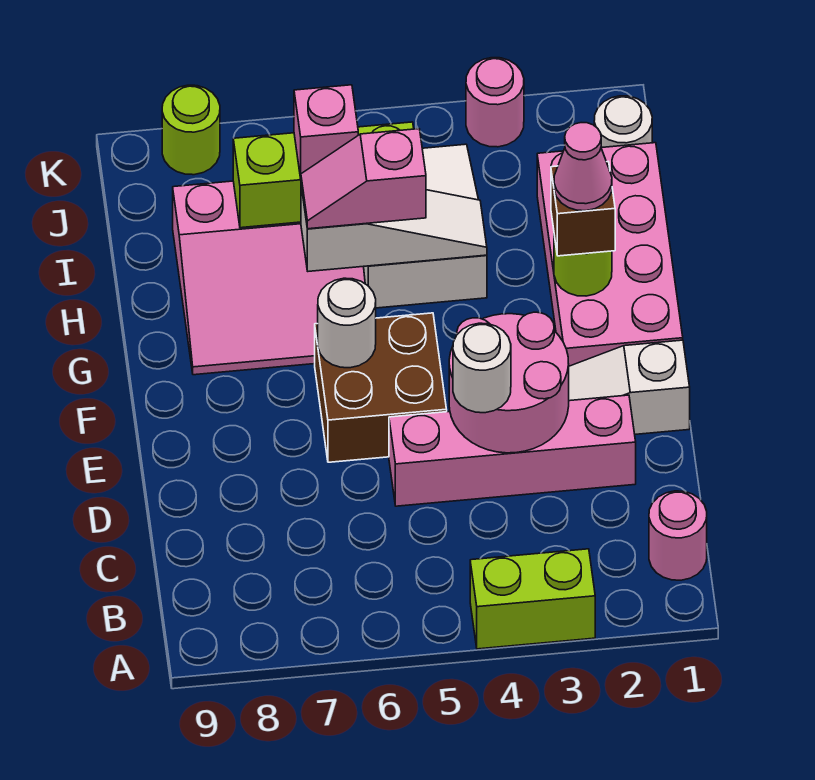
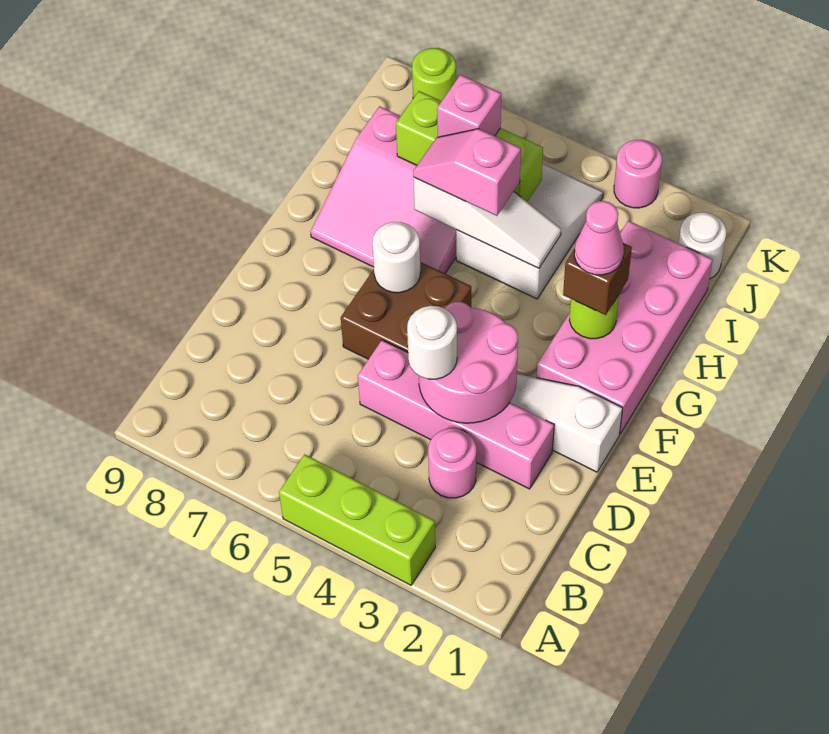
lime brick A3:A4 level 1 -> lime brick A3:A5 level 1
pink round brick B1 level 1 -> pink round brick C3 level 1

